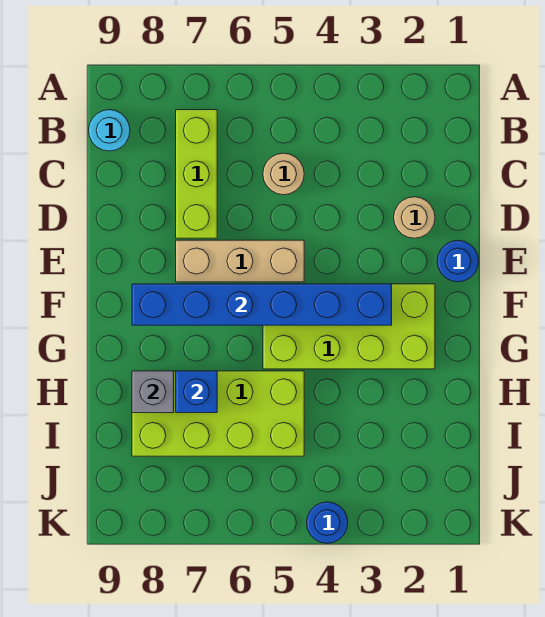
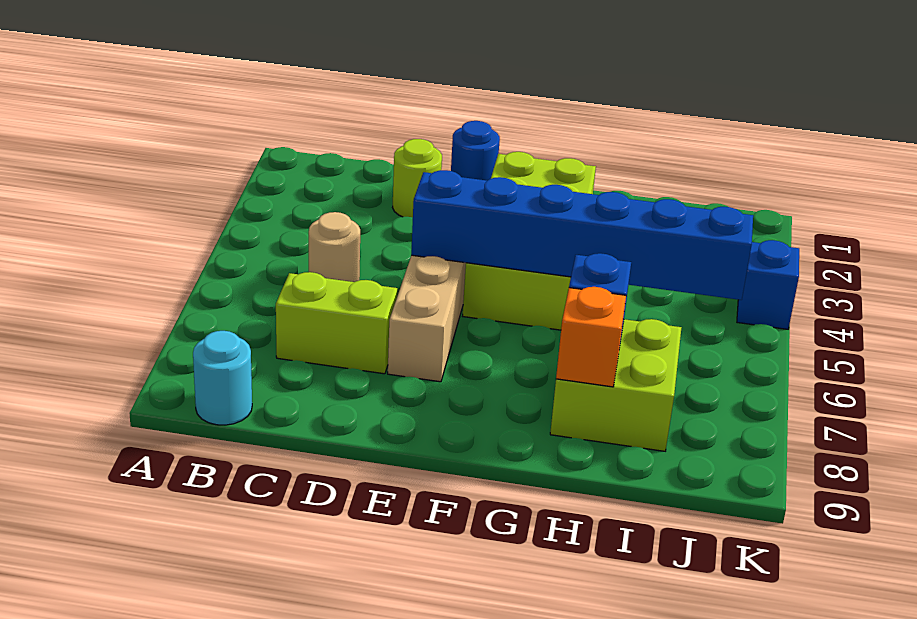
lime brick B7:D7 level 1 -> lime brick C7:D7 level 1
tan round brick D2 level 1 -> lime round brick D2 level 1
blue brick F3:F8 level 2 -> blue brick E5:J5 level 2
lime brick H5:I8 level 1 -> lime brick H7:I8 level 1
grey brick H8 level 2 -> orange brick H8 level 2
blue round brick K4 level 1 -> blue brick K4 level 1

